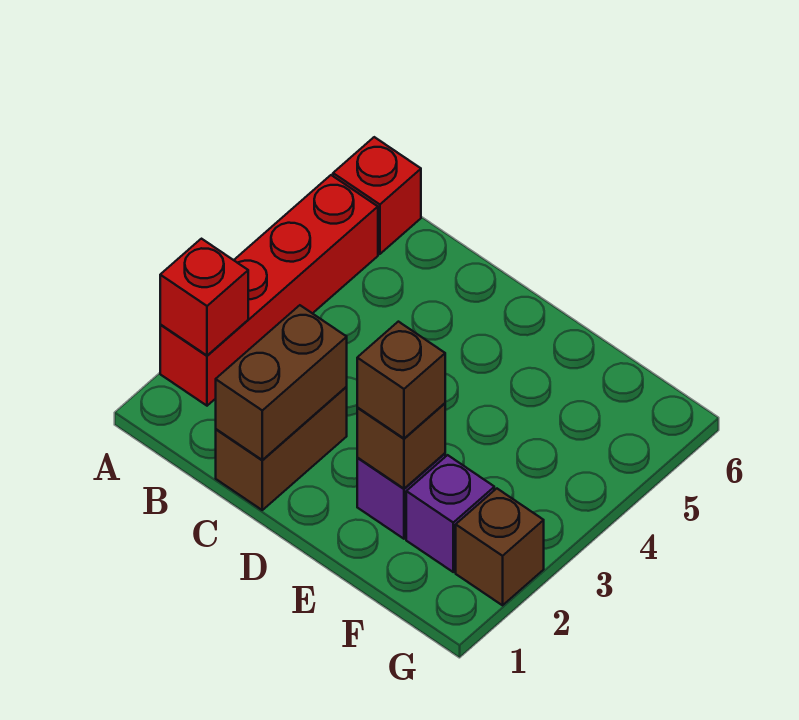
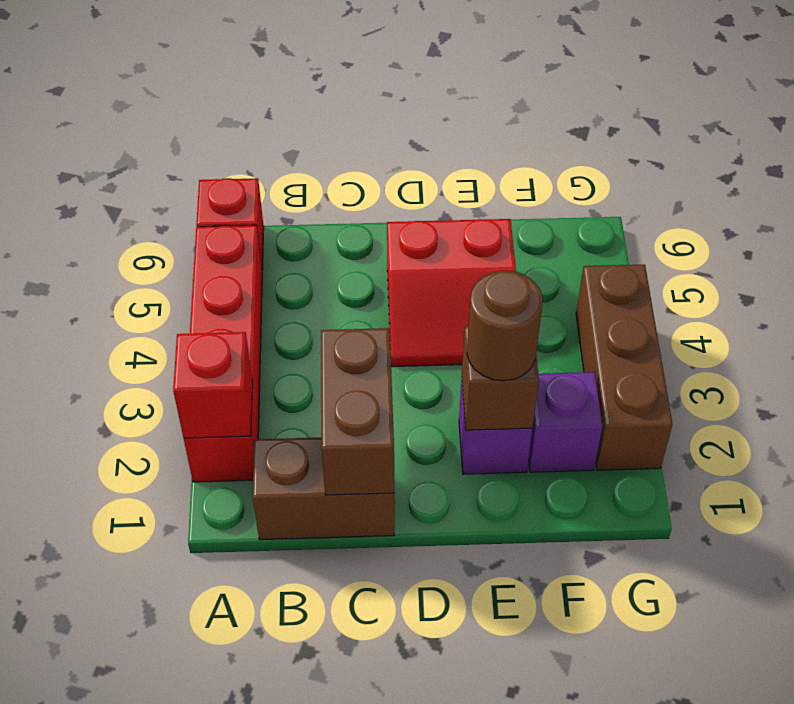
brown brick C1:C2 level 1 -> brown brick B1:C1 level 1
none -> red slope D4:E5 level 1 top 5
brown brick E2 level 3 -> brown round brick E2 level 3
brown brick G2 level 1 -> brown brick G2:G4 level 1

